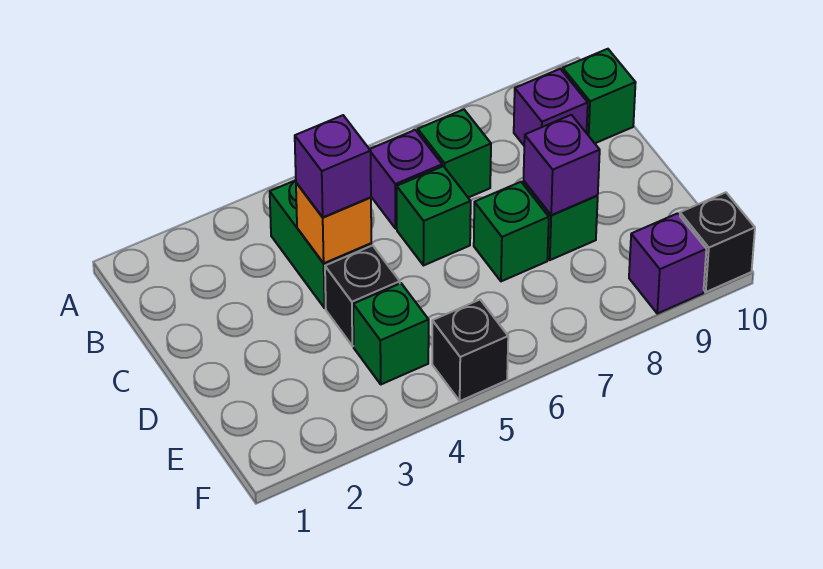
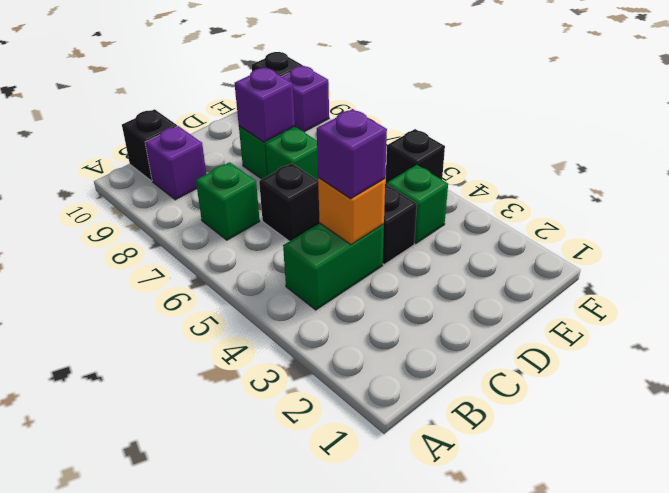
purple brick B6 level 1 -> none
green brick B10 level 1 -> black brick B10 level 1
green brick C6 level 1 -> black brick C6 level 1

